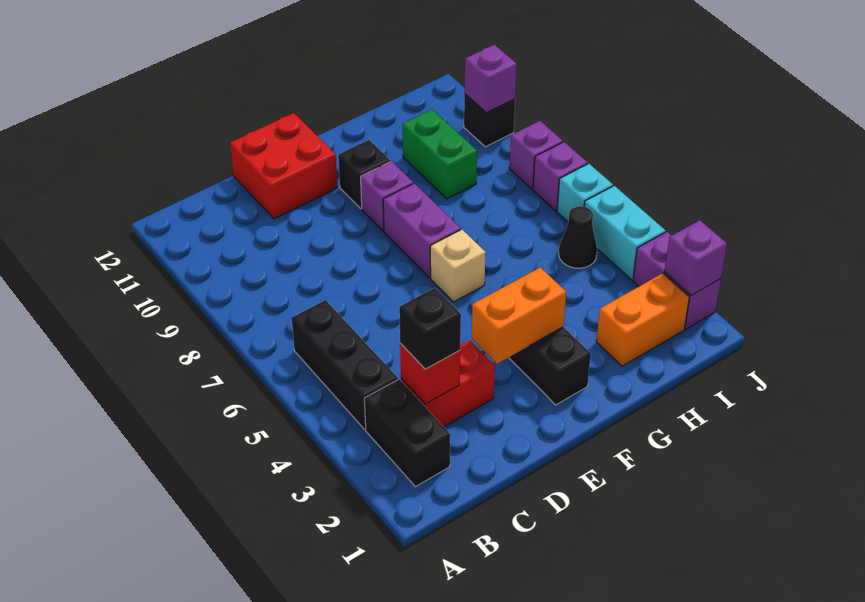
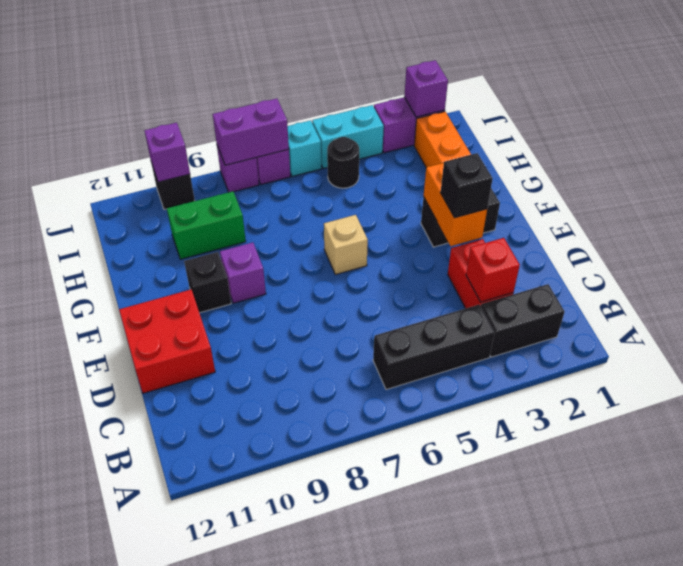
black brick C3 level 3 -> black brick E3 level 3
purple brick F7:F8 level 1 -> purple brick J7:J8 level 2
black cone I5 level 1 -> black round brick I5 level 1

